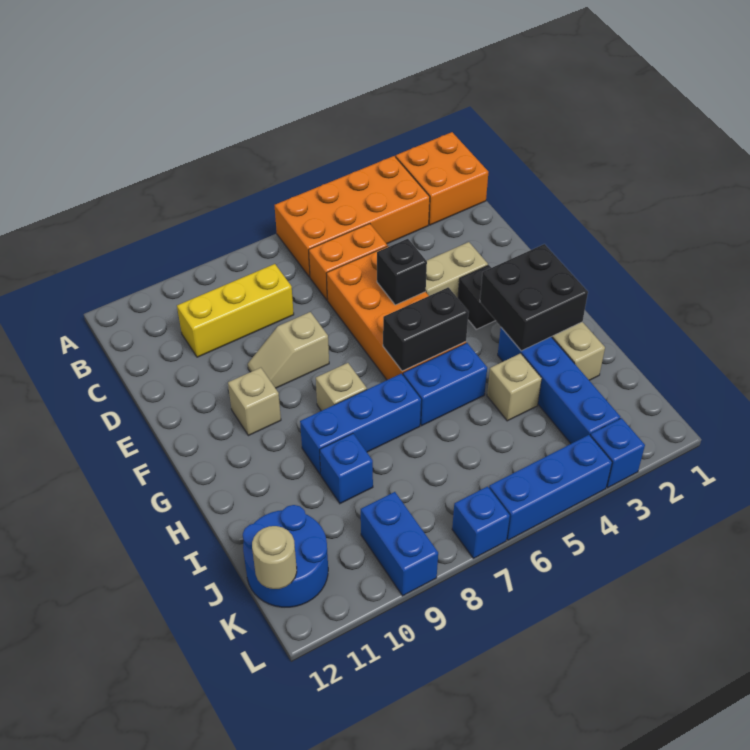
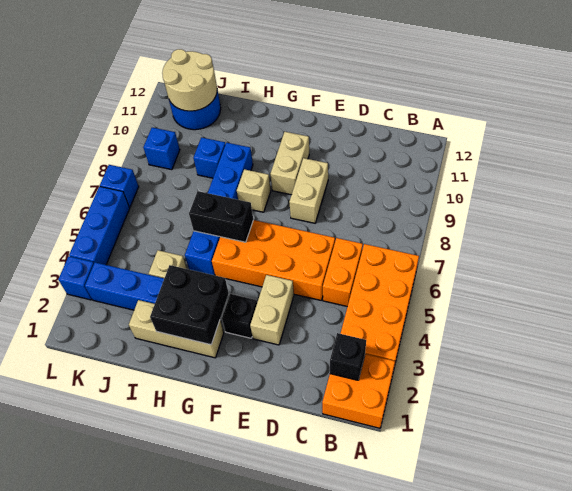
yellow brick C8:C10 level 1 -> none
black brick E5 level 2 -> black brick B2 level 2
tan slope E8:E9 level 1 top 8 -> tan brick E8:E9 level 1
tan brick F10 level 1 -> tan brick F9:F10 level 1
black brick G5:G6 level 2 -> black brick G6:H6 level 2
blue brick K9:L9 level 1 -> blue brick K9 level 1
tan round brick K12 level 2 -> tan round brick J11:K12 level 2

